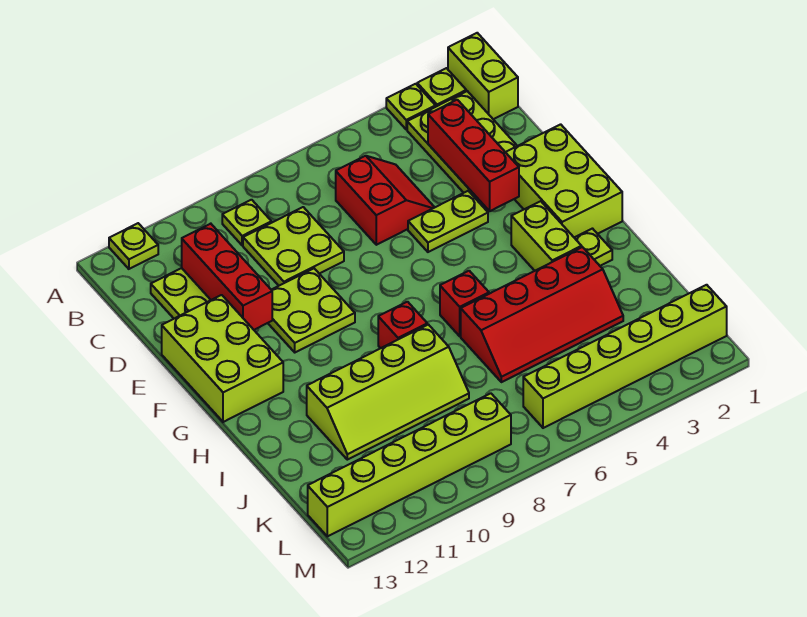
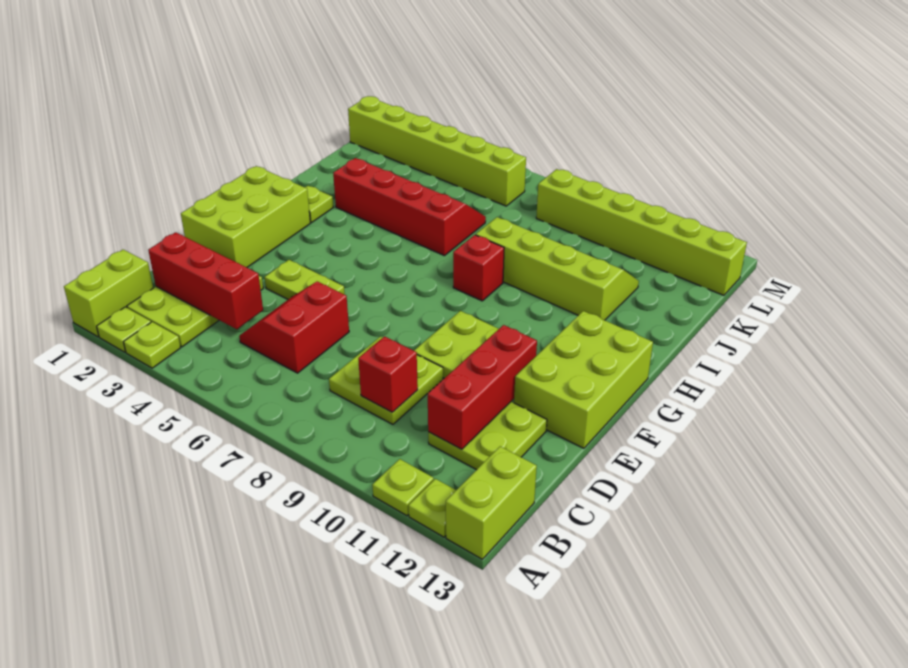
lime plate B9 level 1 -> lime plate A11 level 1
red brick C3:E3 level 2 -> red brick C2:C4 level 2
lime brick G3:H3 level 1 -> lime brick A13:B13 level 1
red brick H6 level 1 -> red brick C9 level 2

